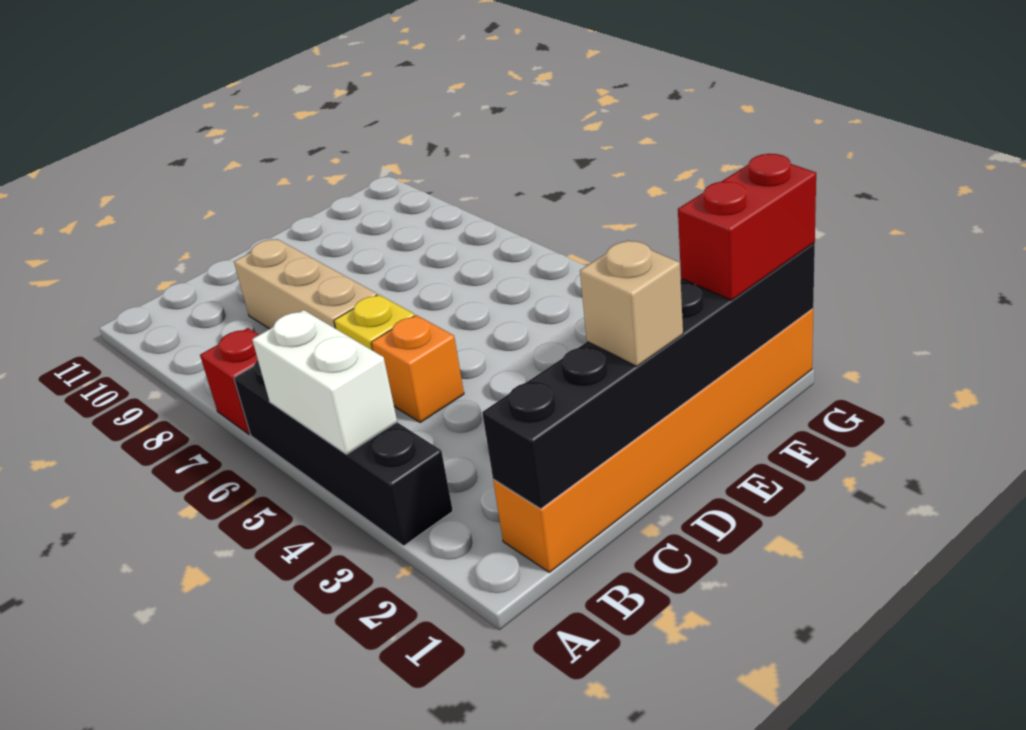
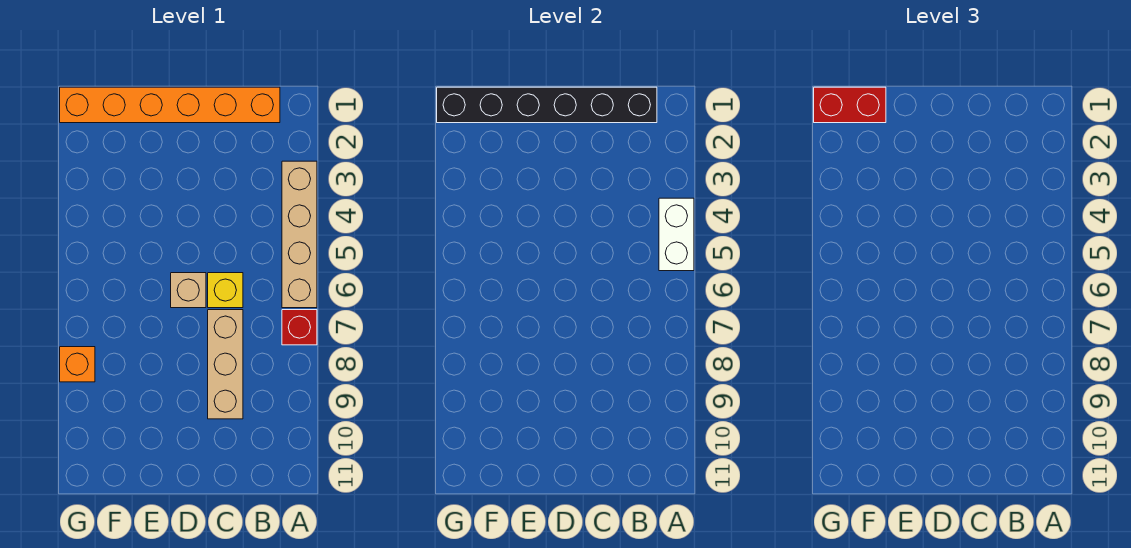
black brick A3:A6 level 1 -> tan brick A3:A6 level 1
orange brick C5 level 1 -> orange brick G8 level 1
tan brick D1 level 3 -> tan brick D6 level 1

